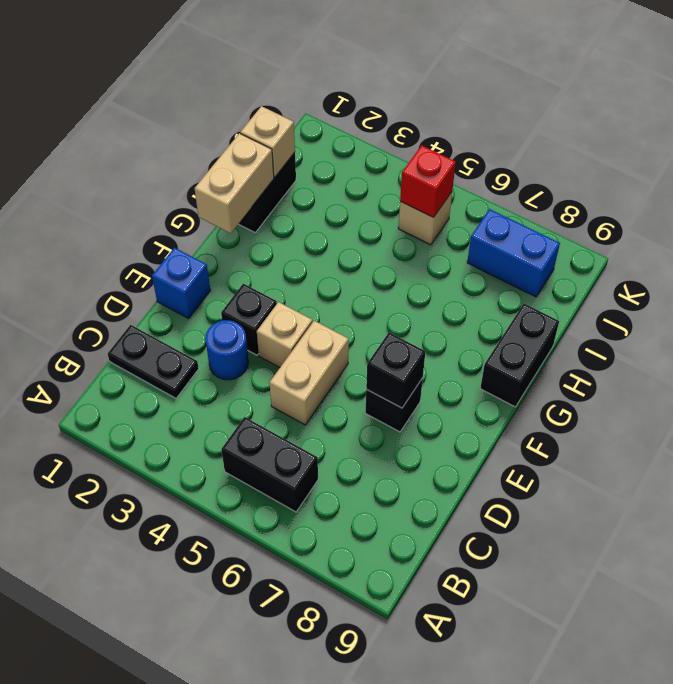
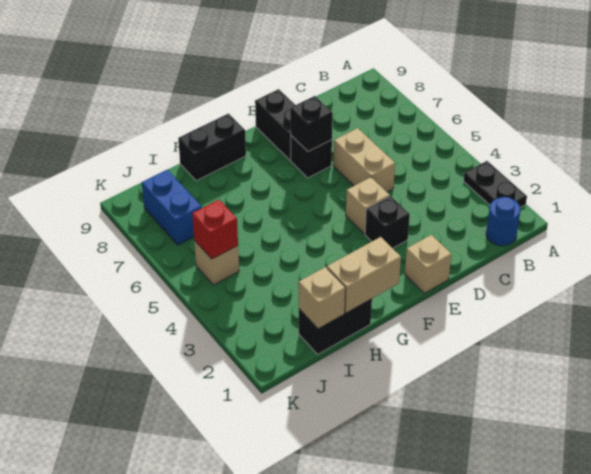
black brick B5:B6 level 1 -> black brick E8:E9 level 1
black plate C1:C2 level 1 -> black plate A2:A3 level 1
blue round brick D3 level 1 -> blue round brick B1 level 1
tan brick D5:E5 level 1 -> tan brick D5:D6 level 1
blue brick E1 level 1 -> tan brick E1 level 1

